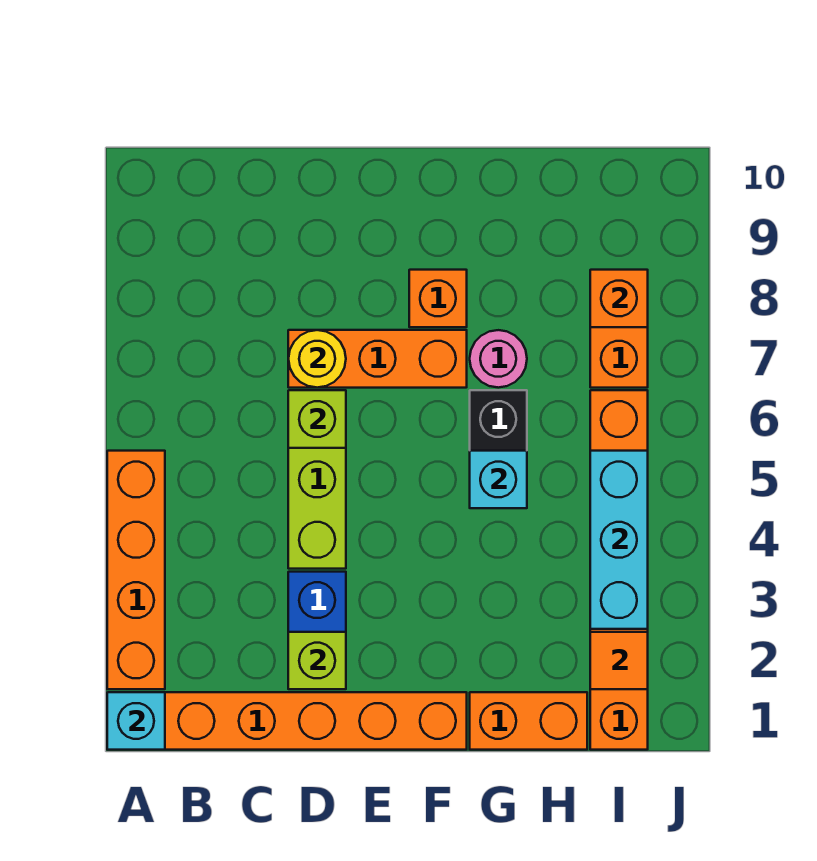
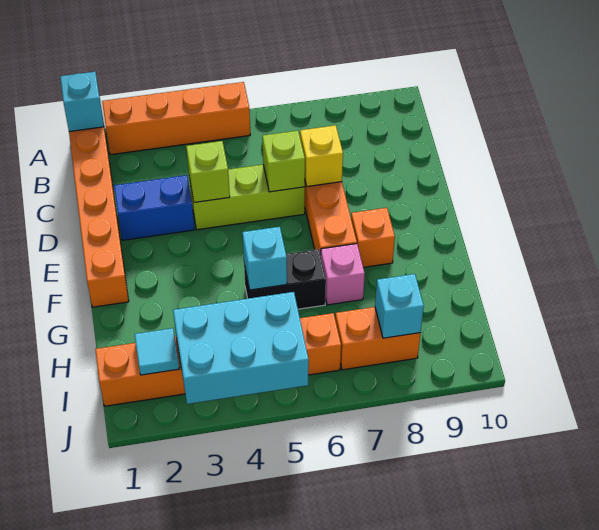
lime brick D2 level 2 -> lime brick D4 level 2
yellow round brick D7 level 2 -> yellow brick D7 level 2
orange brick G1:H1 level 1 -> none
pink round brick G7 level 1 -> pink brick G7 level 1
orange tile I2 level 2 -> cyan tile I2 level 2
cyan brick I3:I5 level 2 -> cyan brick I3:J5 level 2
orange brick I8 level 2 -> cyan brick I8 level 2

